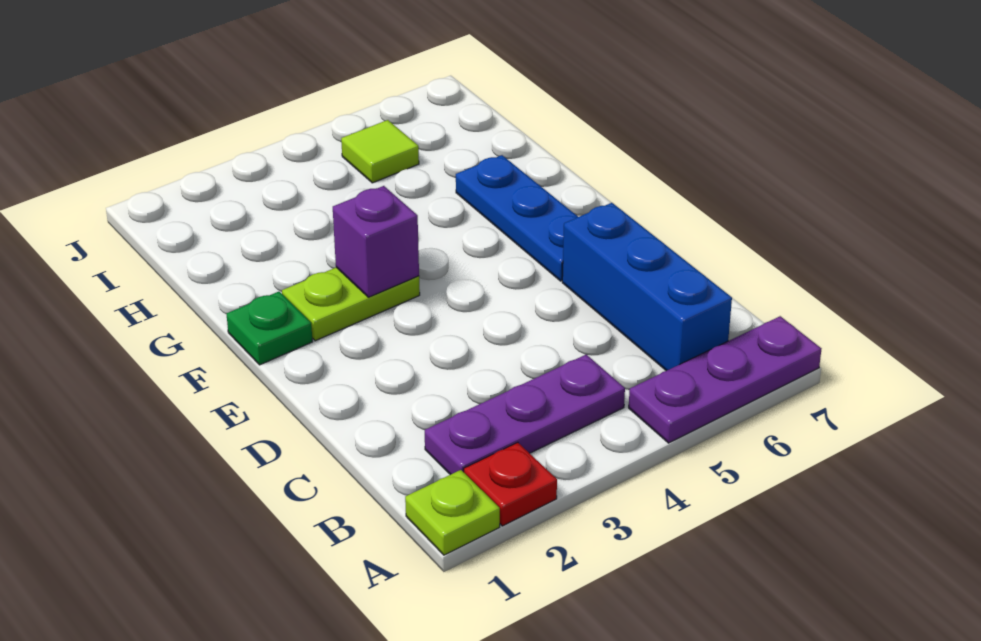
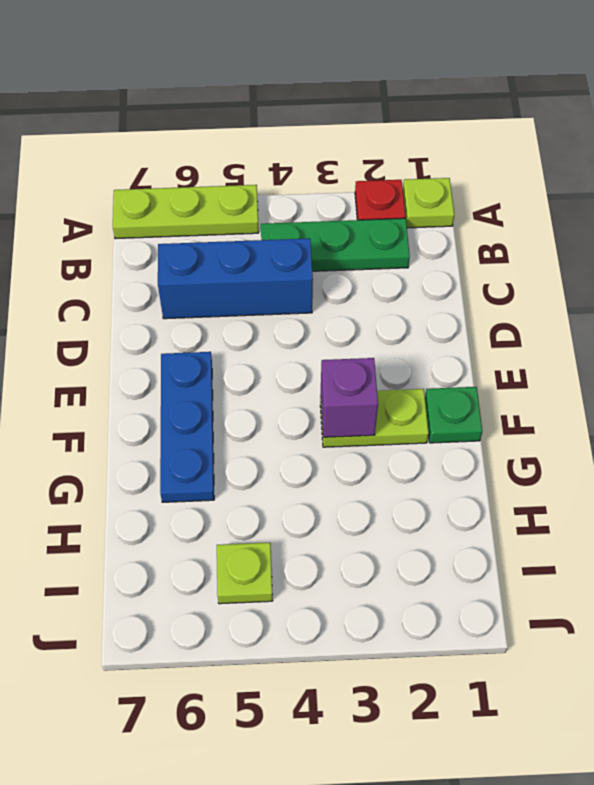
purple plate A5:A7 level 1 -> lime plate A5:A7 level 1
purple plate B2:B4 level 1 -> green plate B2:B4 level 1
blue brick B6:D6 level 1 -> blue brick C4:C6 level 1
lime tile I5 level 1 -> lime plate I5 level 1

